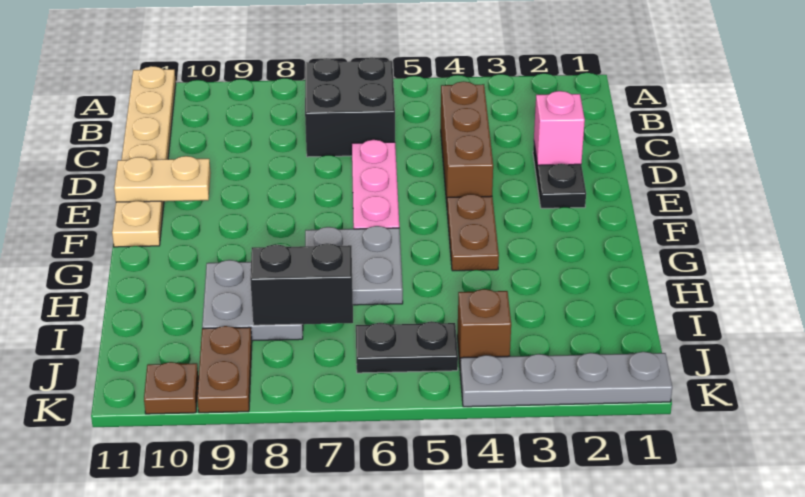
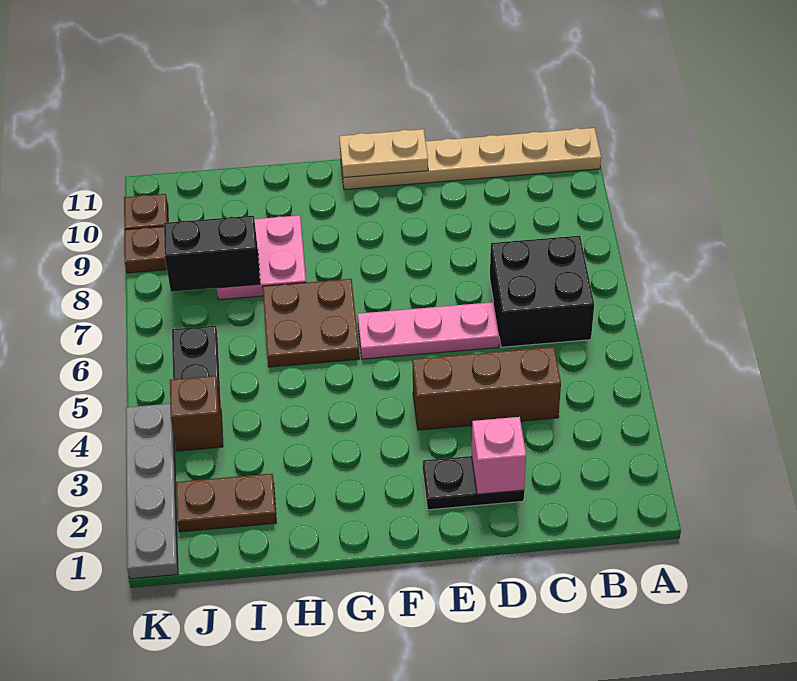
tan plate E10:E11 level 2 -> tan plate E11:F11 level 2
brown plate F4:G4 level 1 -> brown plate I2:J2 level 1
grey plate G6:H7 level 1 -> brown plate G6:H7 level 1
grey plate H8:I9 level 1 -> pink plate H8:I9 level 1
black brick I7:I8 level 2 -> black brick I8:J8 level 2

